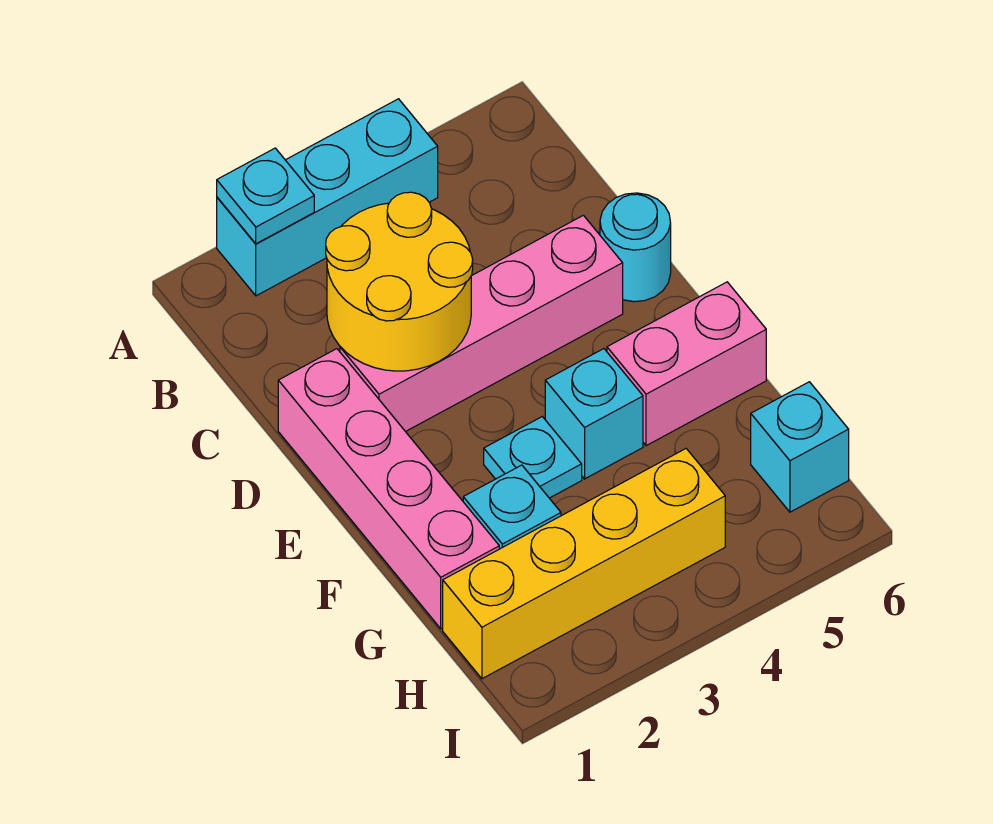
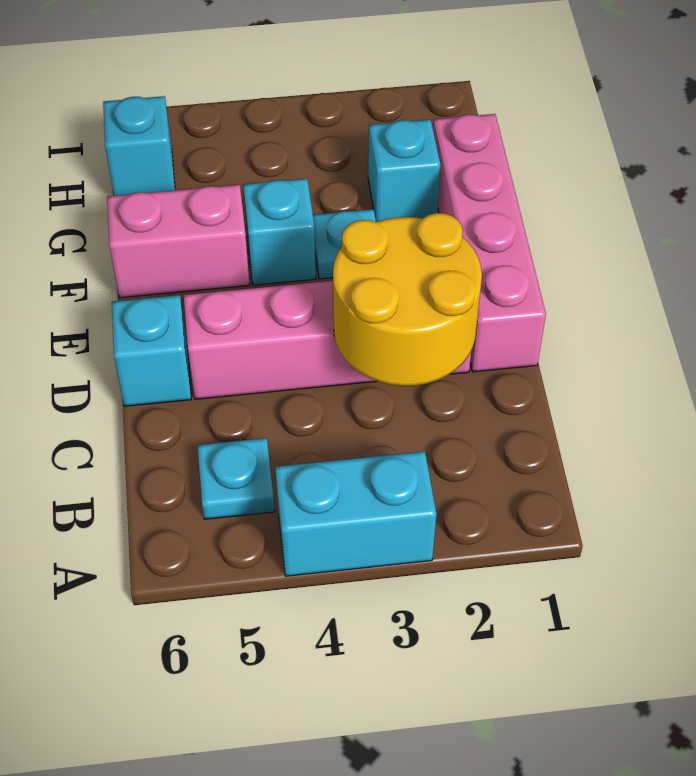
cyan brick A2:A4 level 1 -> cyan brick A3:A4 level 1
cyan plate A2 level 2 -> cyan plate B5 level 1
cyan round brick D6 level 1 -> cyan brick D6 level 1
yellow brick H1:H4 level 1 -> none

